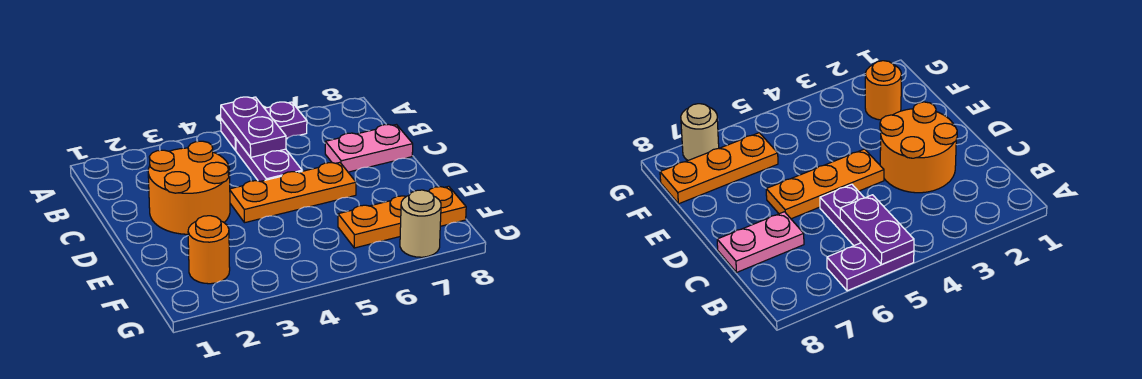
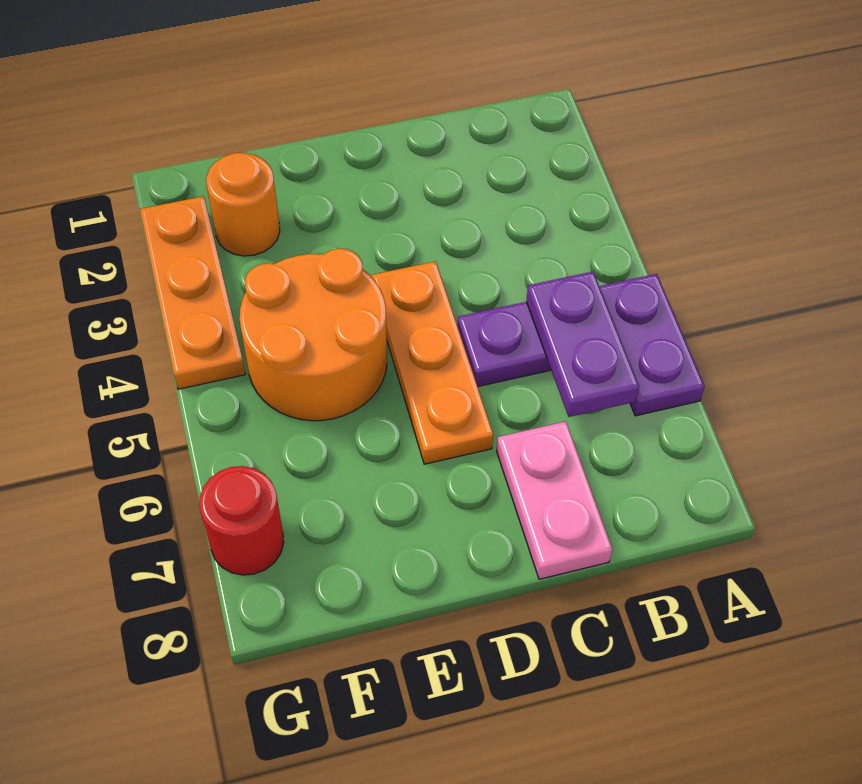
purple plate A5:B5 level 2 -> purple plate B5:B6 level 2
orange round brick C2:D3 level 1 -> orange round brick E4:F5 level 1
orange plate F6:F8 level 1 -> orange plate G2:G4 level 1
tan round brick G7 level 1 -> red round brick G7 level 1

